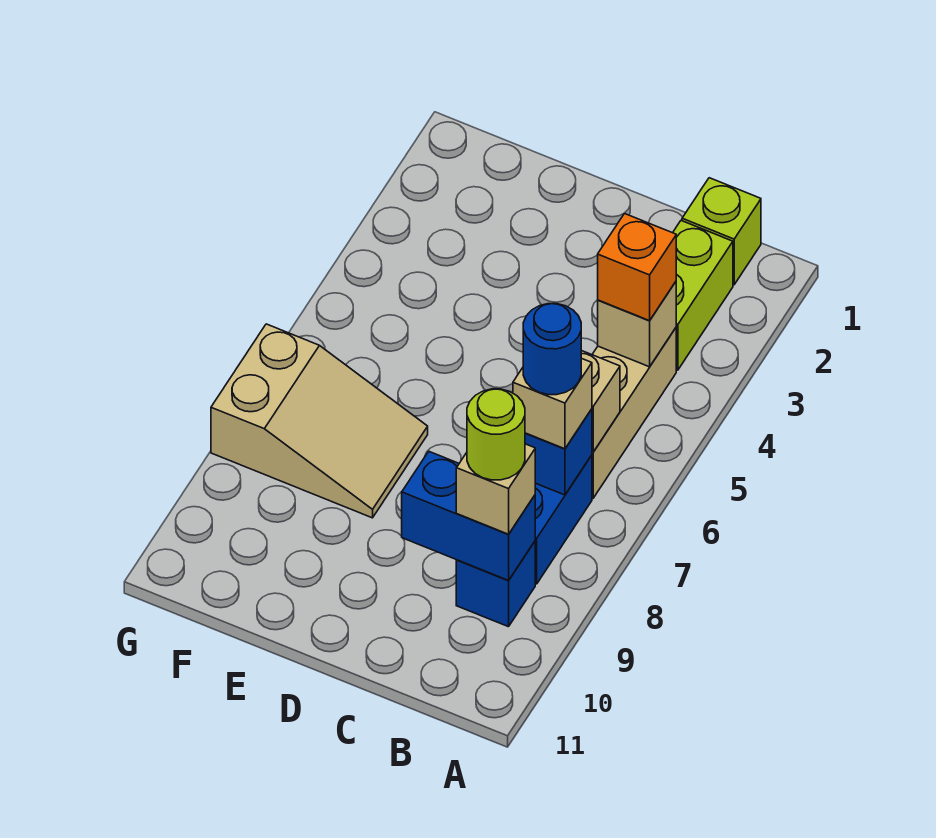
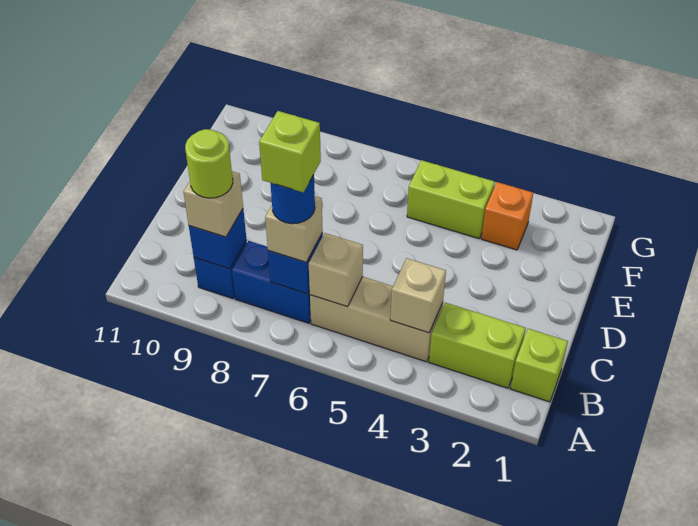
orange brick B4 level 3 -> orange brick F3 level 1
none -> lime brick B7 level 5
blue brick B9:C9 level 2 -> blue brick B9 level 2
tan slope E7:G8 level 1 top G -> none
none -> lime brick F4:F5 level 1

